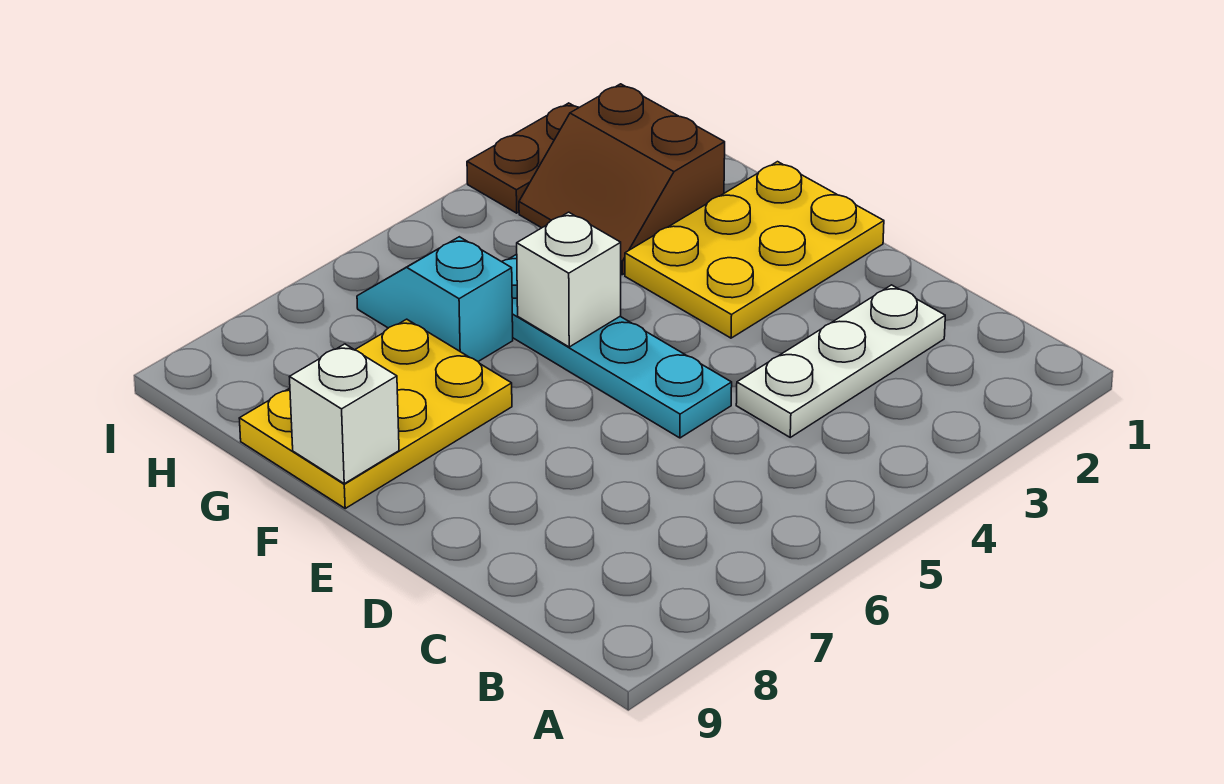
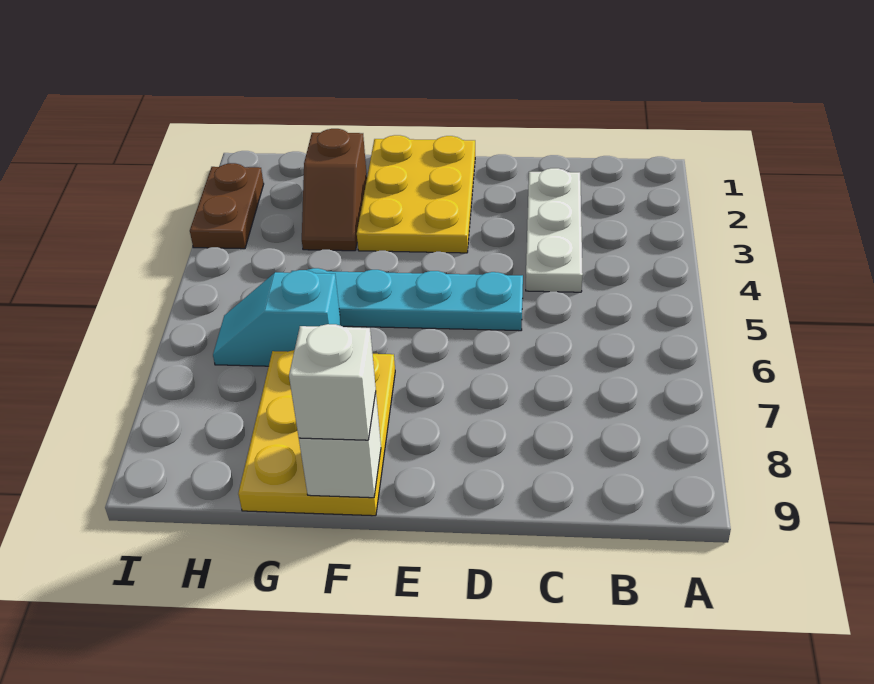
white brick F5 level 2 -> white brick F9 level 3
brown slope G2:H3 level 1 top 2 -> brown slope G2:G3 level 1 top 2

